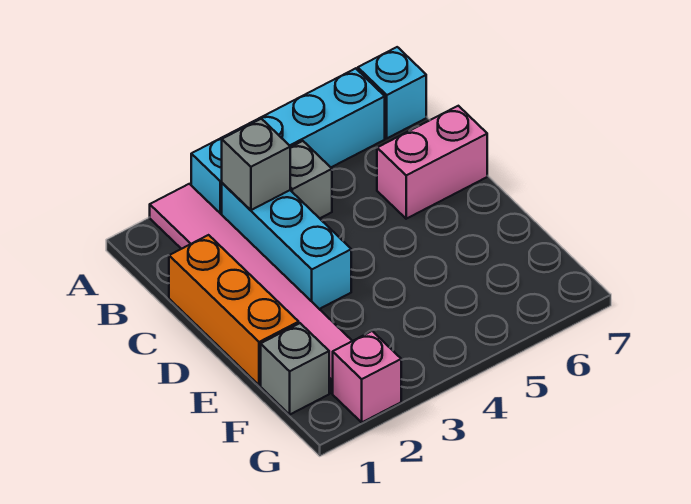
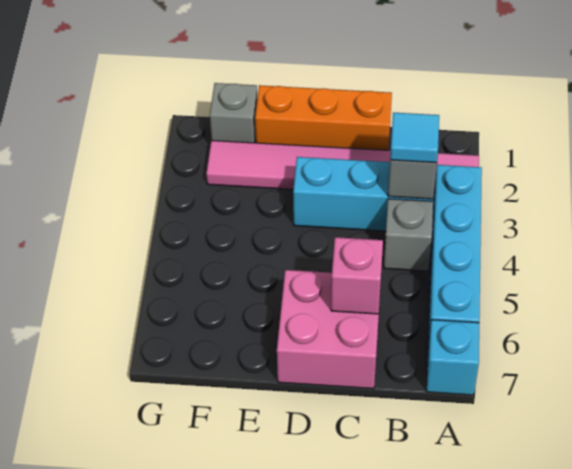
none -> cyan tile B3 level 3
pink brick C6:C7 level 1 -> pink brick C6:D7 level 1
pink brick G2 level 1 -> pink brick C6 level 2

